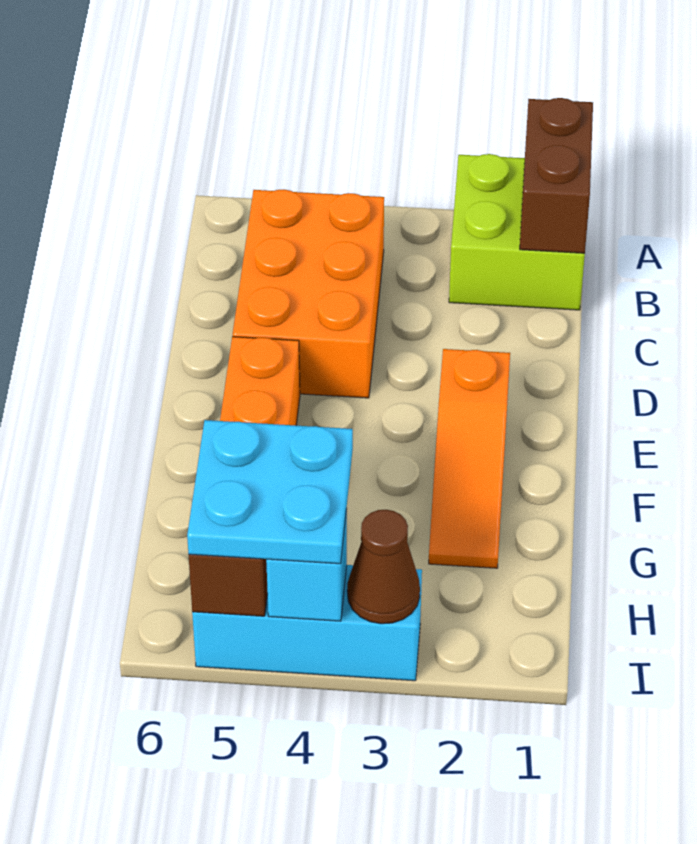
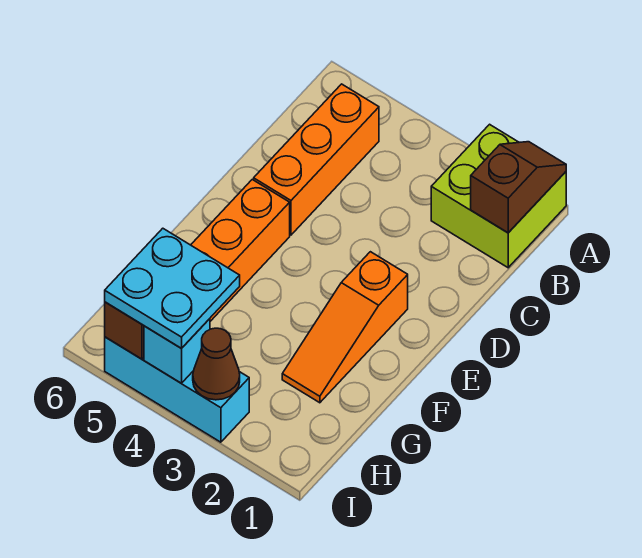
brown brick A1:B1 level 2 -> brown slope A1:B1 level 2 top B
orange brick B4:D5 level 1 -> orange brick B5:D5 level 1

